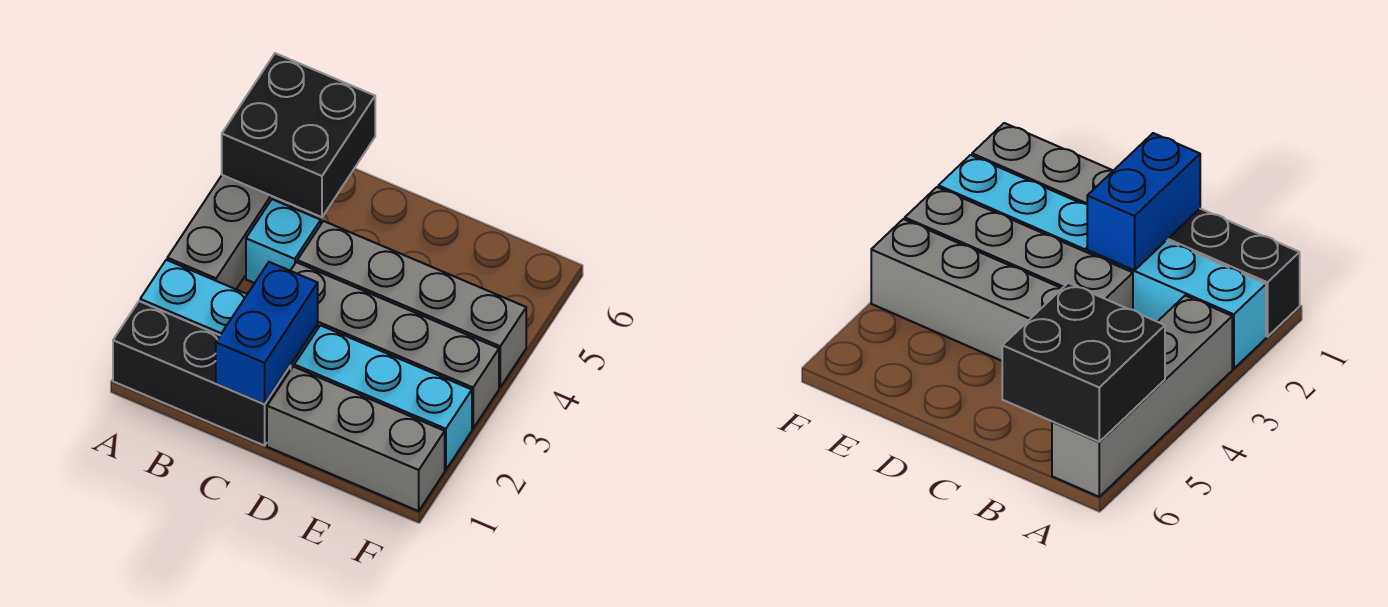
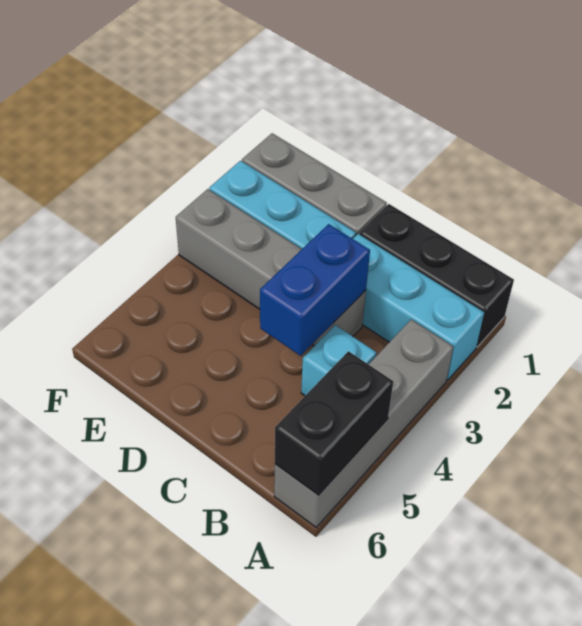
black brick A5:B6 level 2 -> black brick A5:A6 level 2
blue brick C1:C2 level 2 -> blue brick C3:C4 level 2
grey brick C4:F4 level 1 -> none

